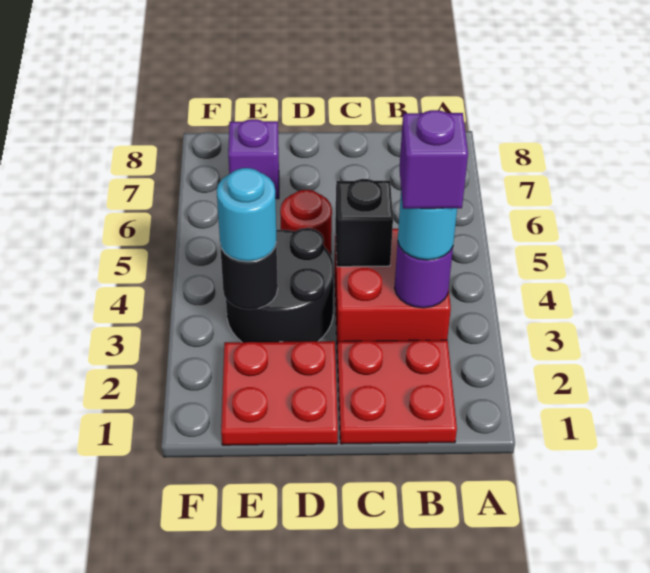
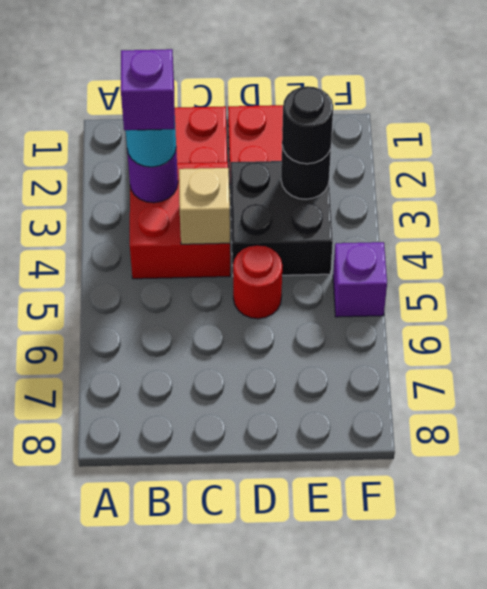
black brick C4 level 2 -> tan brick C4 level 2
black round brick D3:E4 level 1 -> black brick D3:E4 level 1
cyan round brick E3 level 3 -> black round brick E3 level 3
purple brick E7 level 1 -> purple brick F5 level 1

